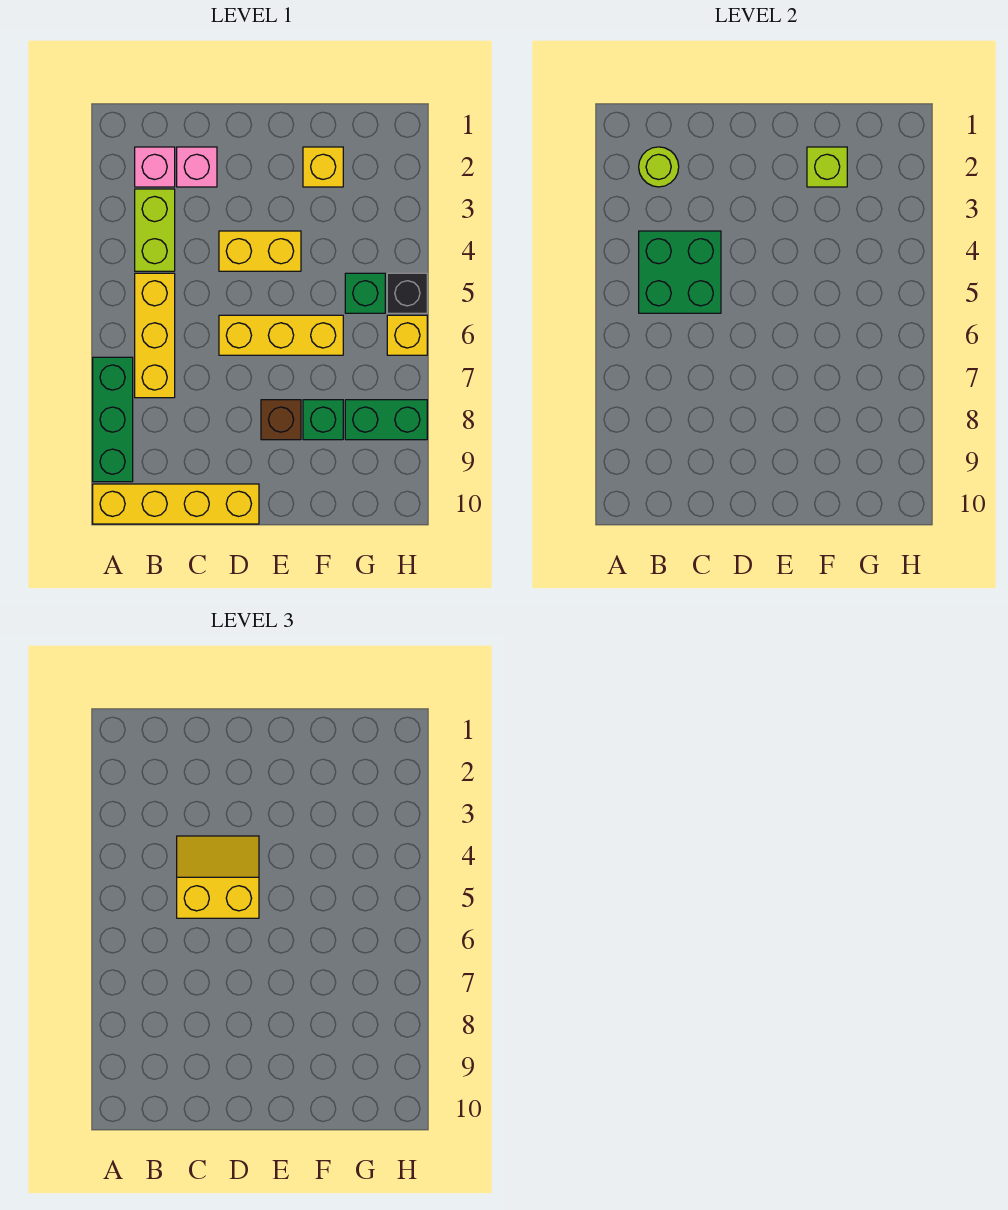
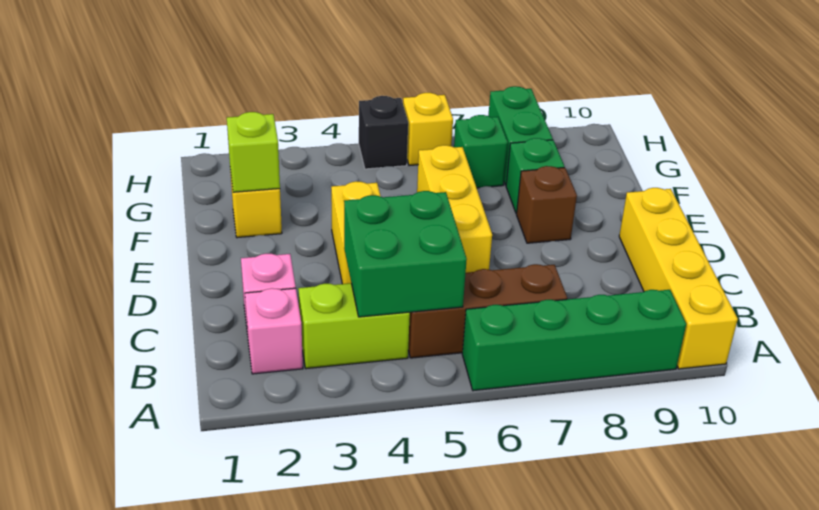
green brick A7:A9 level 1 -> green brick A6:A9 level 1
lime round brick B2 level 2 -> none
yellow brick B5:B7 level 1 -> brown brick B5:B7 level 1
yellow slope C4:D5 level 3 top 5 -> none
green brick G5 level 1 -> green brick G7 level 1

